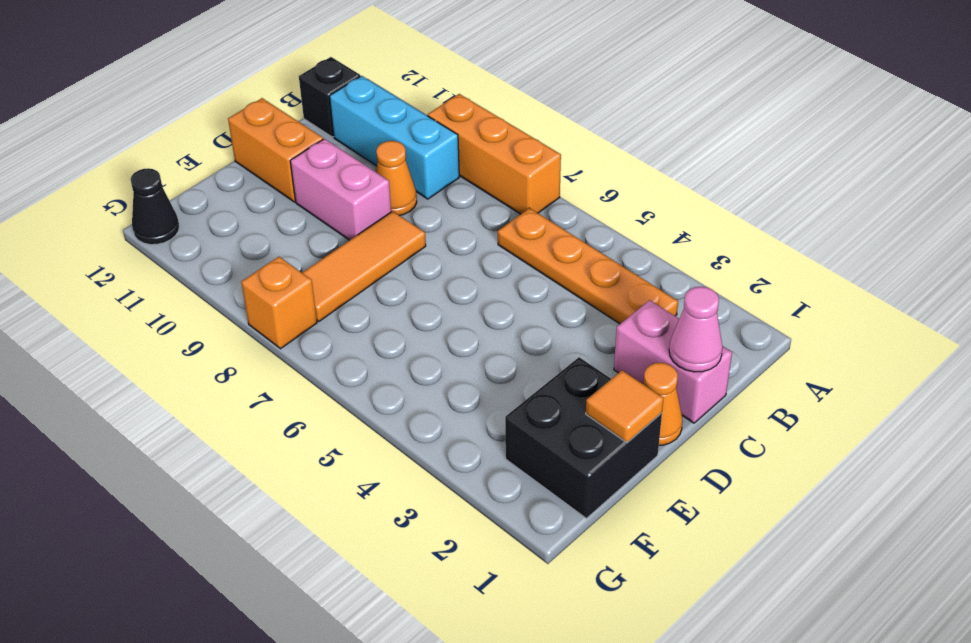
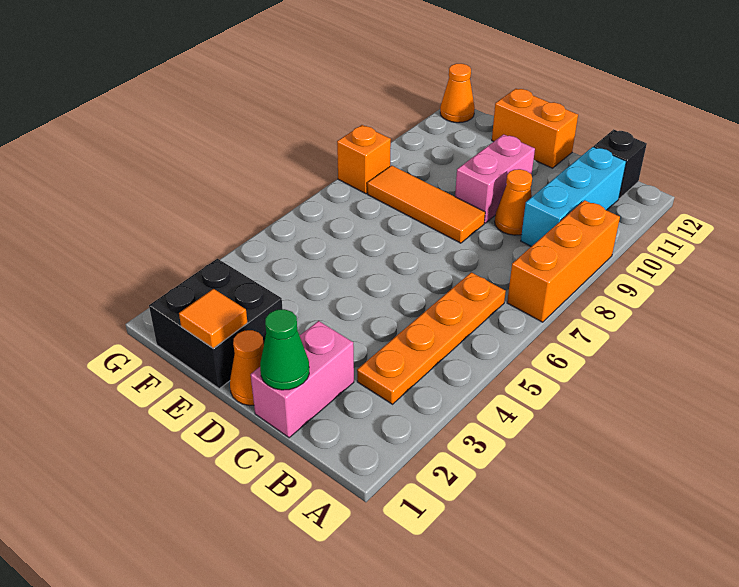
pink cone C1 level 2 -> green cone C1 level 2
orange brick D11:D12 level 1 -> orange brick D12:E12 level 1
black cone G12 level 1 -> orange cone G12 level 1

